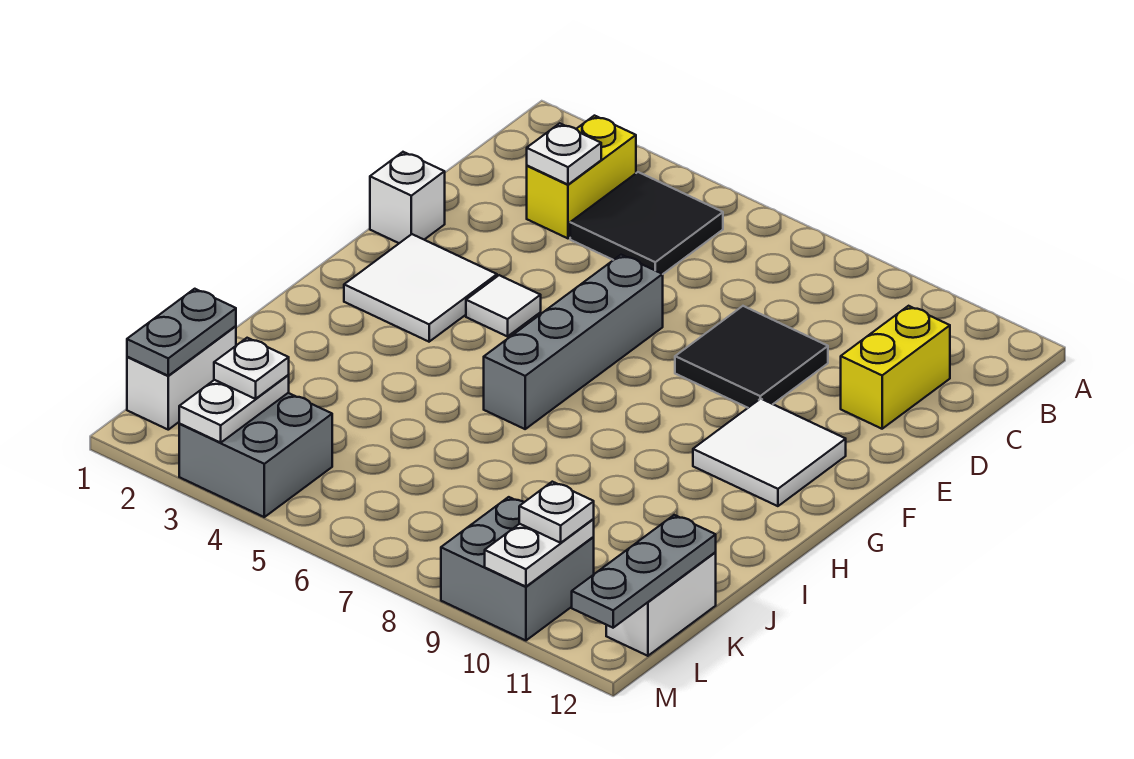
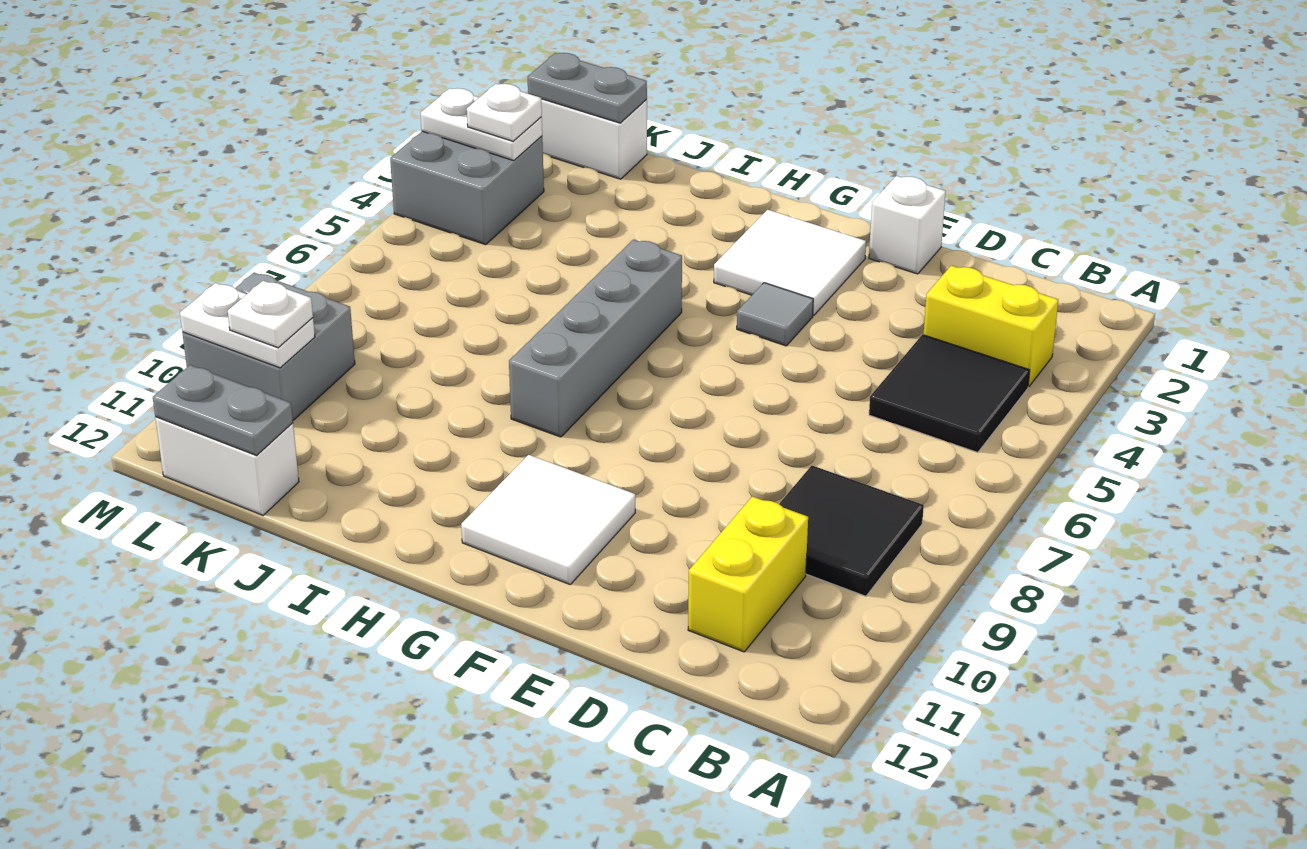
white plate C3 level 2 -> none
yellow brick C11:D11 level 1 -> yellow brick C10:C11 level 1
black tile D8:E9 level 1 -> black tile B8:C9 level 1
grey brick E6:H6 level 1 -> grey brick H5:H8 level 1
white tile F4 level 1 -> grey tile F4 level 1
grey plate K12:M12 level 2 -> grey plate K12:L12 level 2

